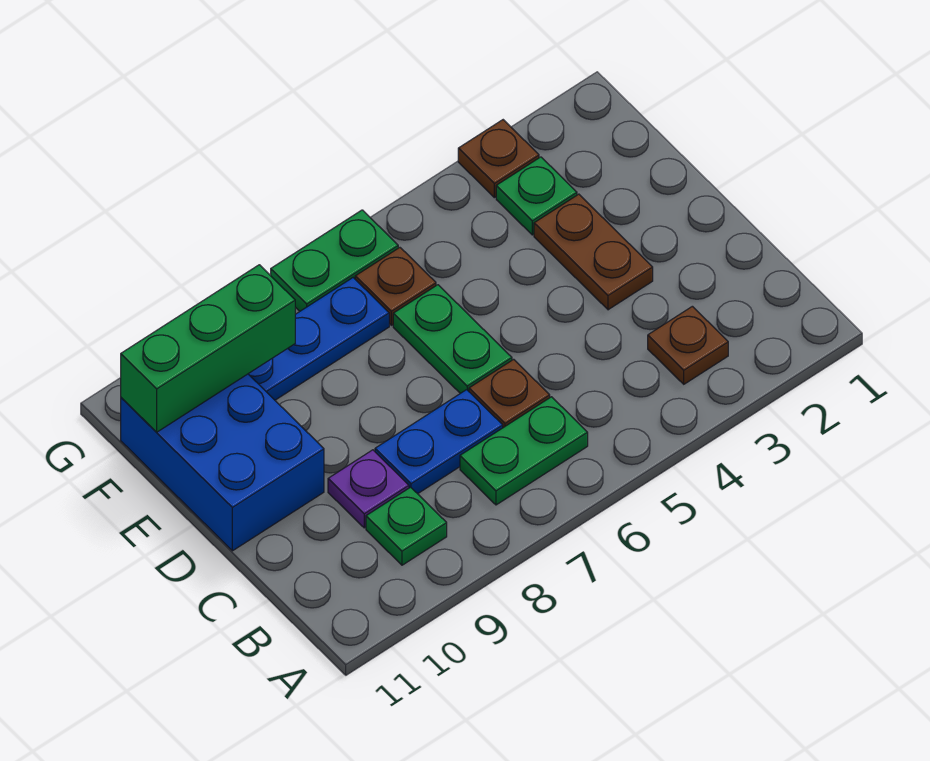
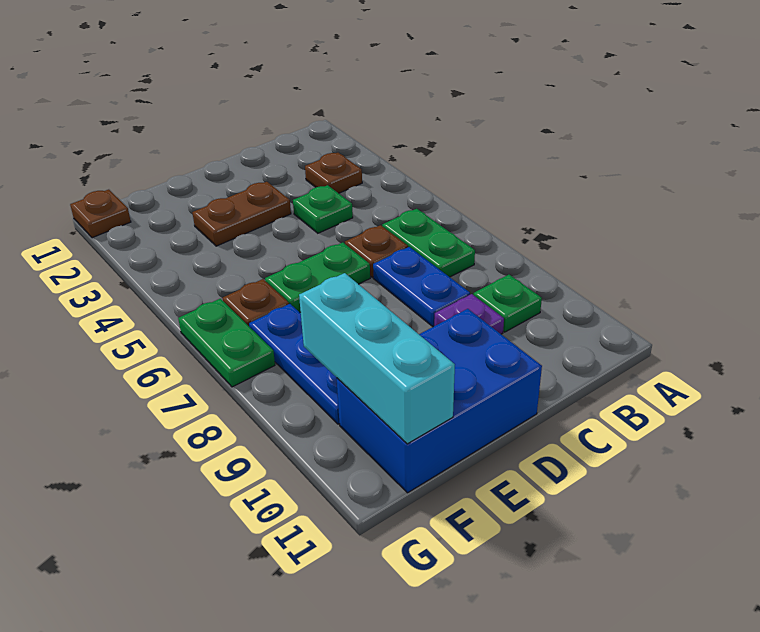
green plate F3 level 1 -> green plate C4 level 1
green brick F9:F11 level 2 -> cyan brick F9:F11 level 2
brown plate G3 level 1 -> brown plate G1 level 1

